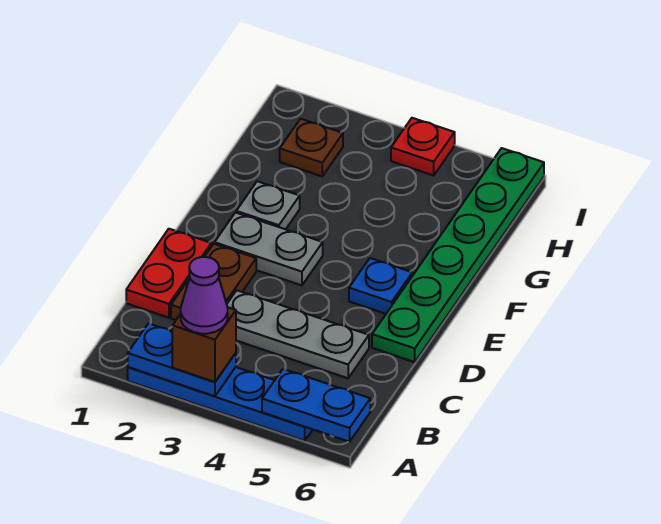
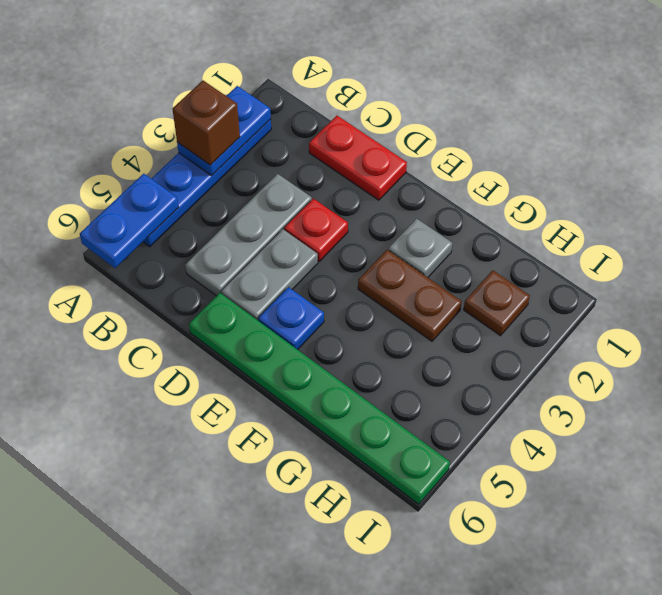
purple cone A3 level 4 -> none
brown plate C2:D2 level 1 -> brown plate F3:G3 level 1
grey plate E2:E3 level 1 -> grey plate D4:D5 level 1
red plate I4 level 1 -> red plate D3 level 1

